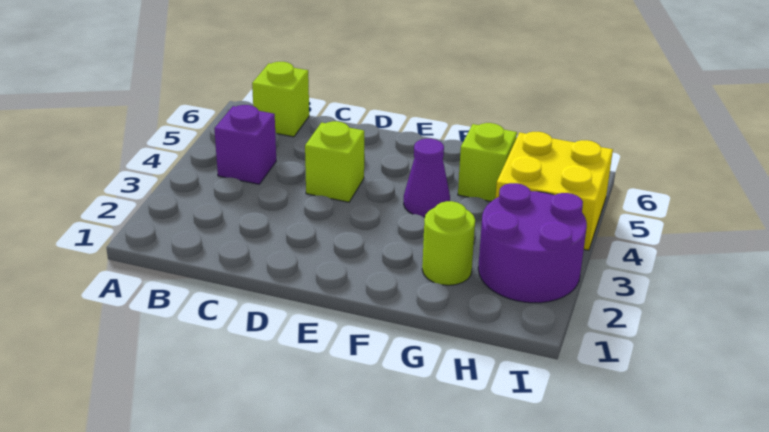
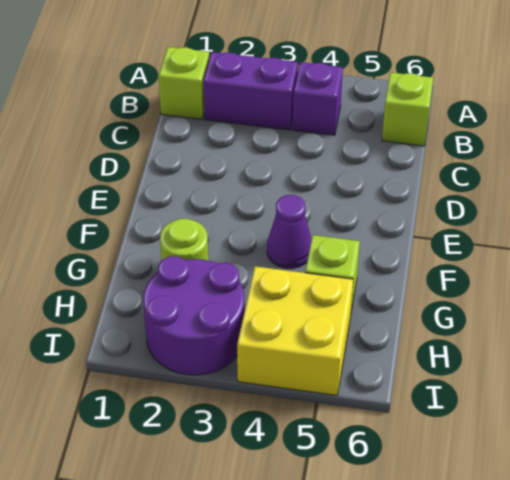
none -> purple brick B2:B3 level 1
lime brick D4 level 1 -> lime brick B1 level 1

